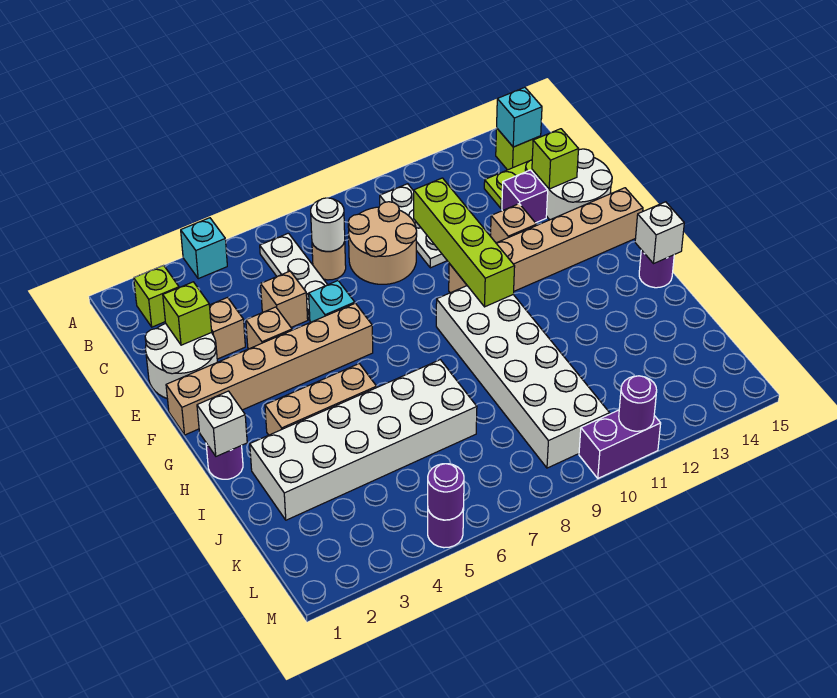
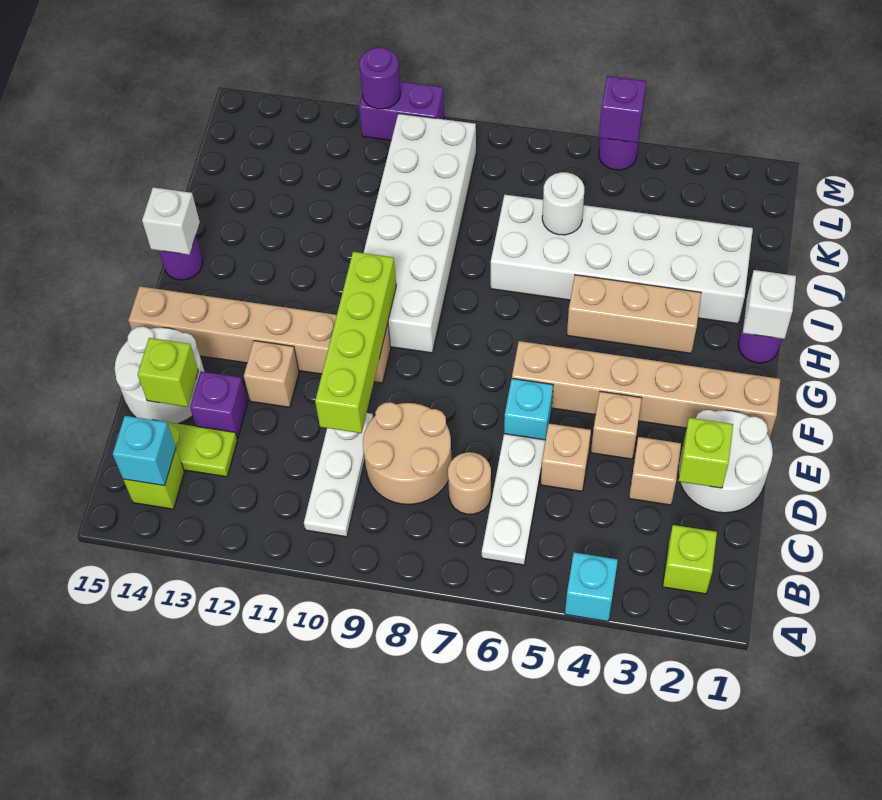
white round brick C7 level 2 -> white round brick J6 level 2
purple round brick M5 level 2 -> purple brick M5 level 2

